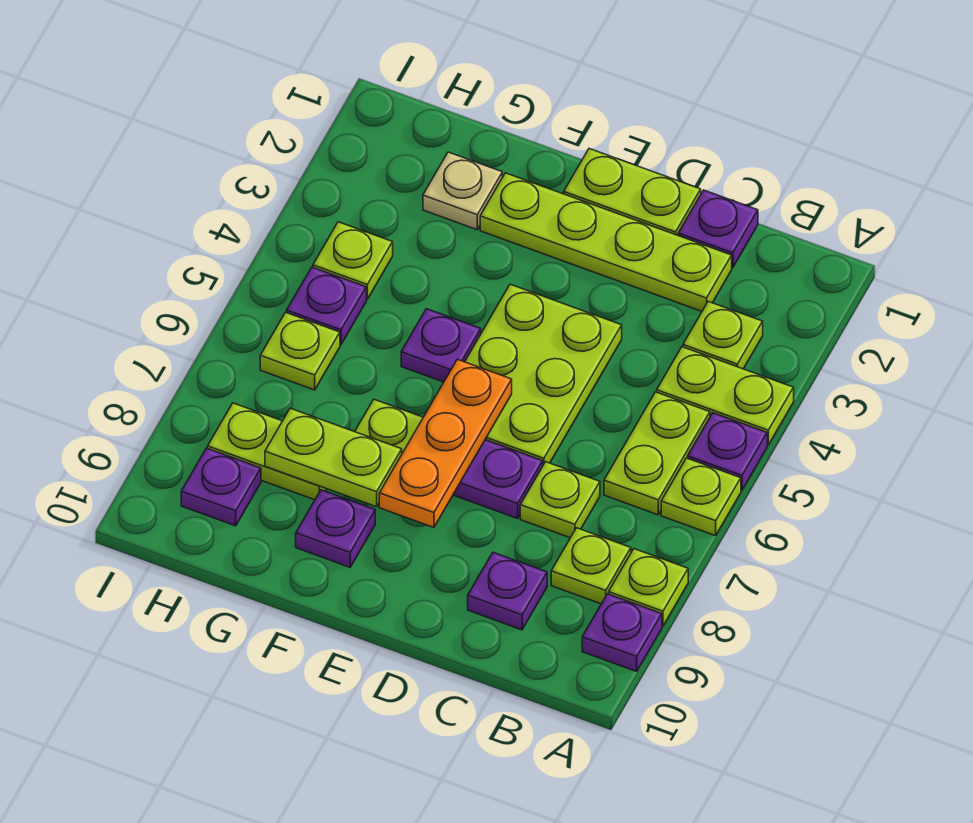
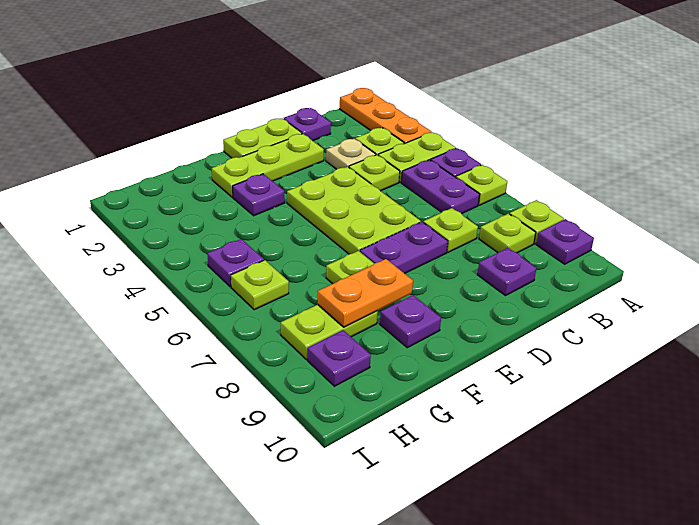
lime plate B5:B6 level 1 -> purple plate B5:B6 level 1
lime plate C2:F2 level 1 -> lime plate D2:F2 level 1
orange plate E6:E8 level 2 -> orange plate A1:A3 level 1
purple plate F5 level 1 -> purple plate F3 level 1
lime plate F8:G8 level 2 -> orange plate F8:G8 level 2
tan plate G2 level 1 -> tan plate C3 level 1
lime plate H4 level 1 -> lime plate C4 level 1

